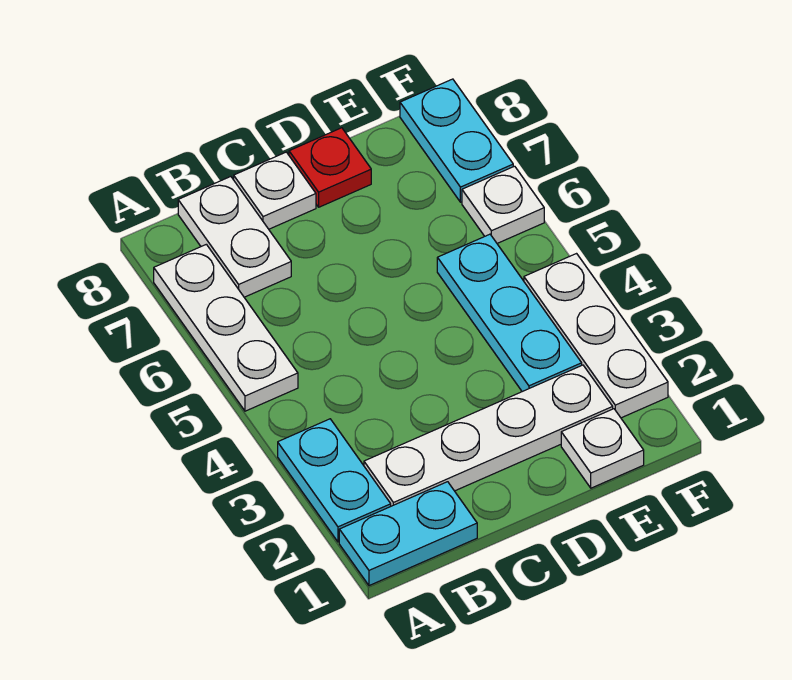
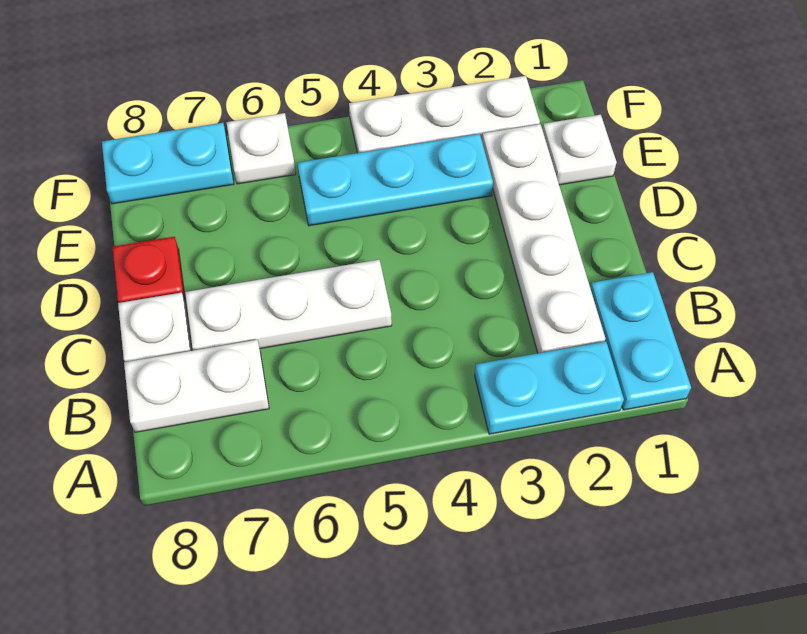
white plate A5:A7 level 1 -> white plate C5:C7 level 1

